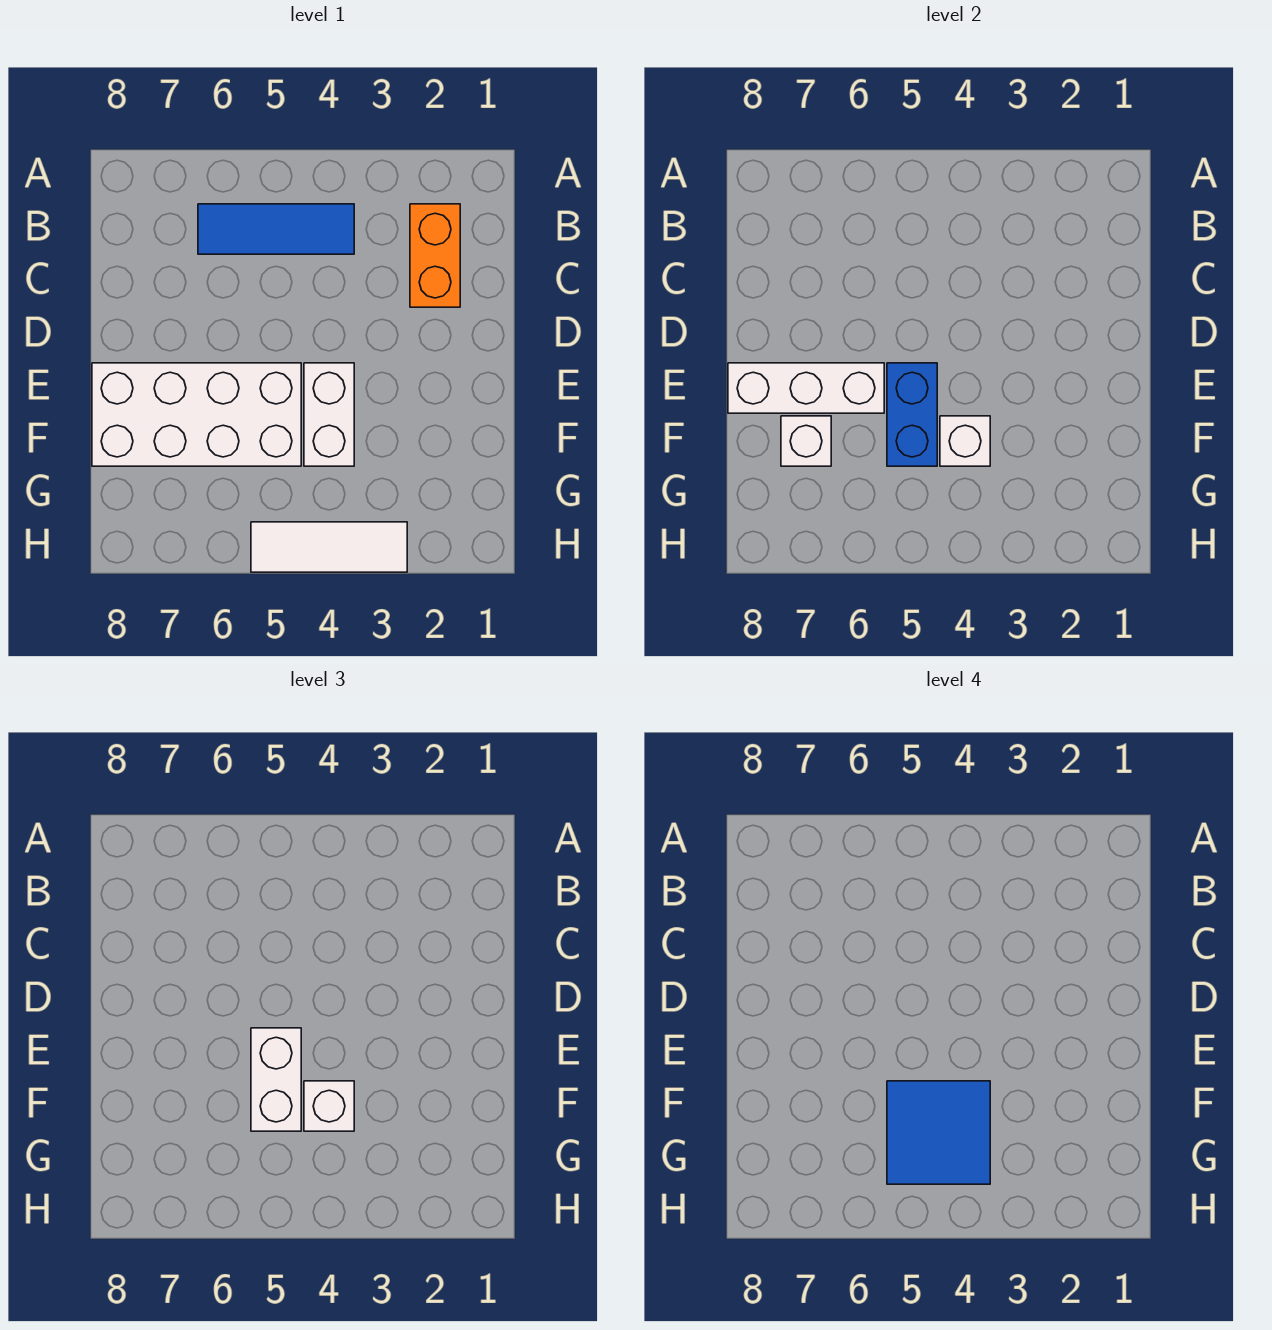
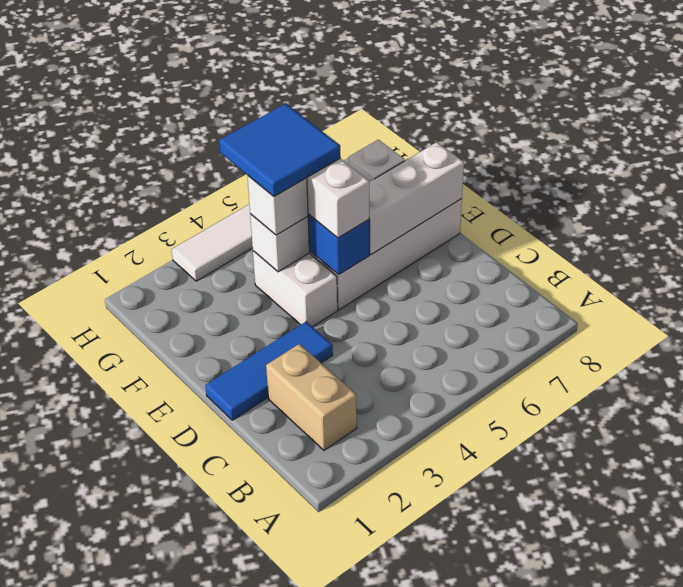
orange brick B2:C2 level 1 -> tan brick B2:C2 level 1
blue tile B4:B6 level 1 -> blue tile D1:D3 level 1

